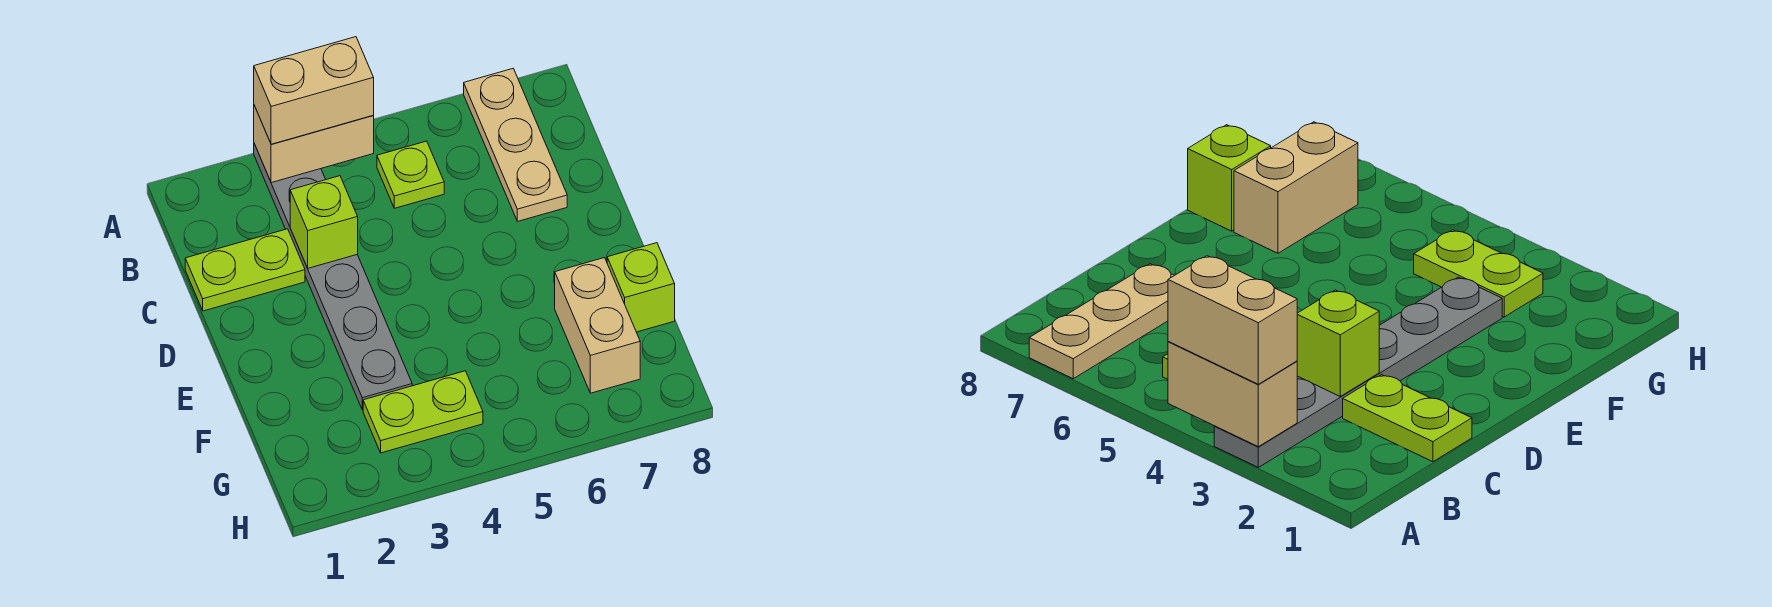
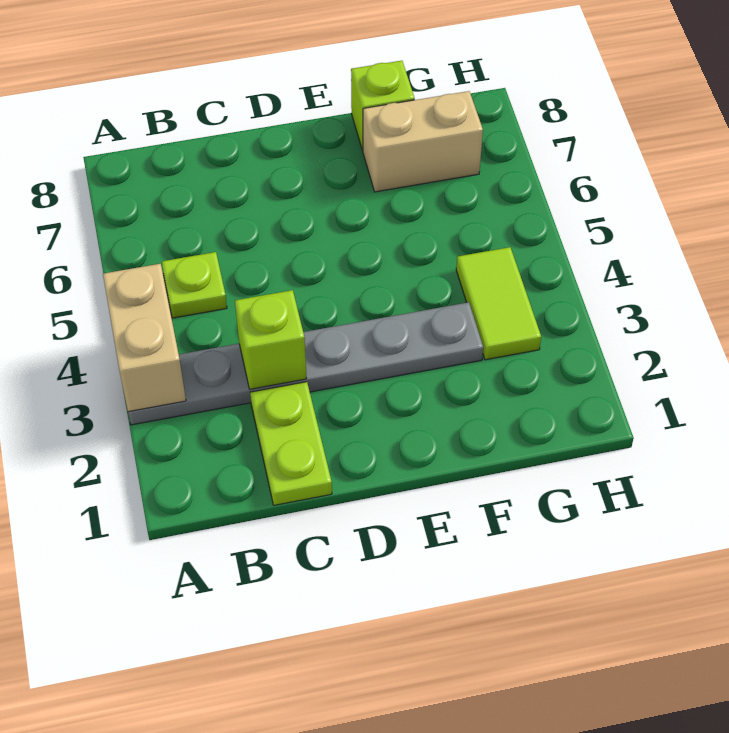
tan brick A3:A4 level 3 -> none
tan plate A7:C7 level 1 -> none
lime plate G3:G4 level 1 -> lime tile G3:G4 level 1

